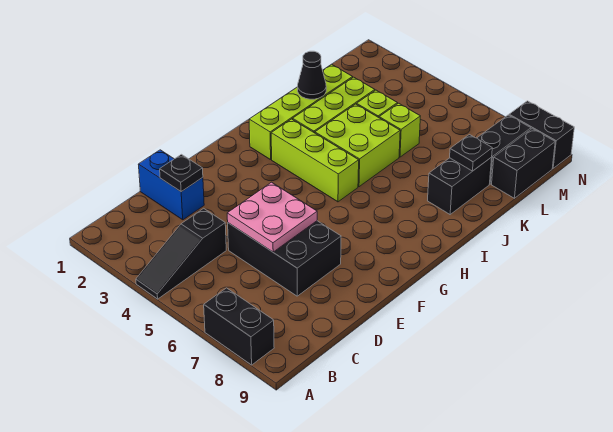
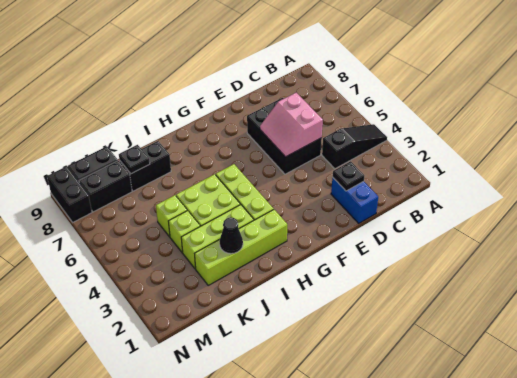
black brick A7:A8 level 1 -> none
pink plate D5:E6 level 2 -> pink slope D5:E6 level 2 top D

